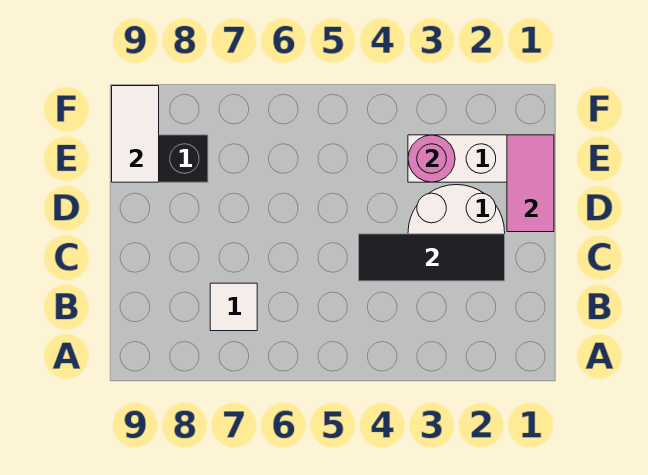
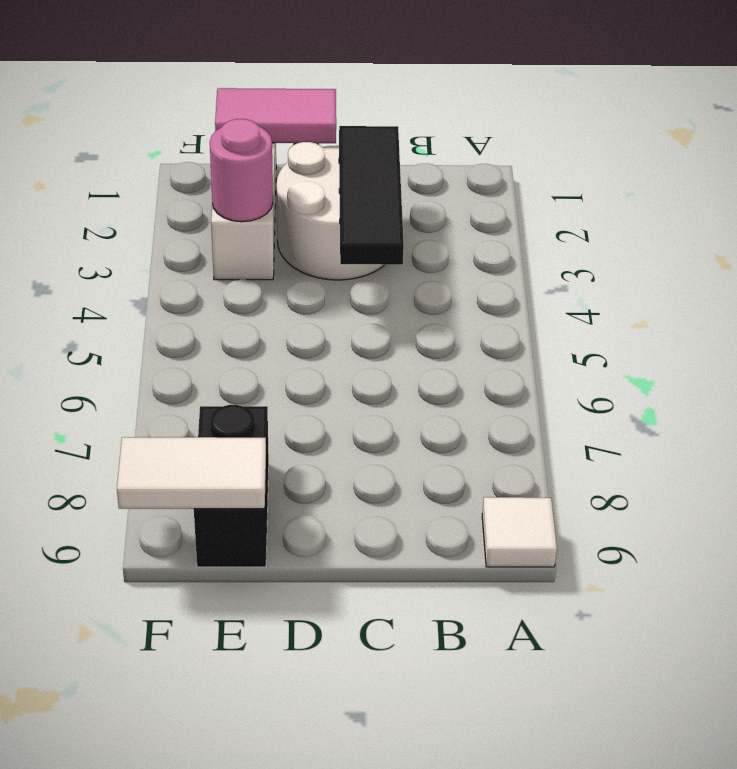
white tile B7 level 1 -> white tile A9 level 1

